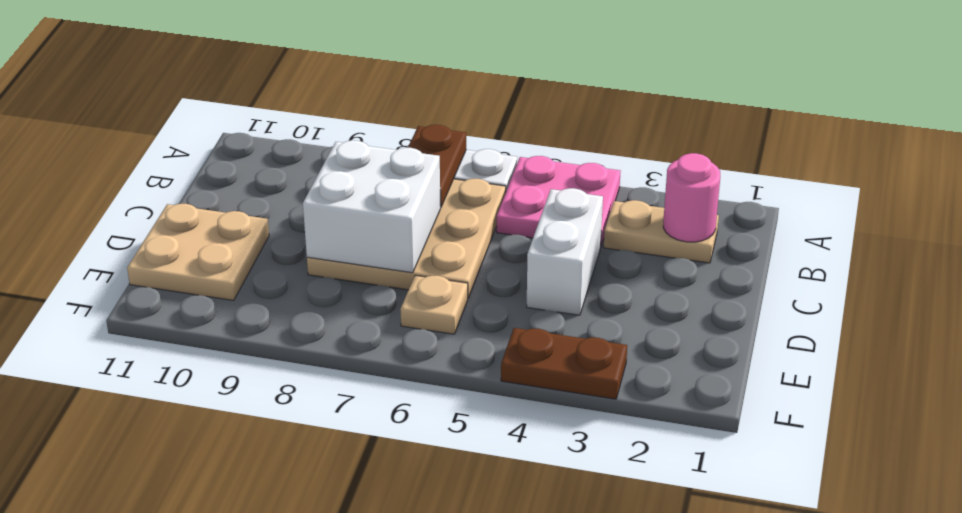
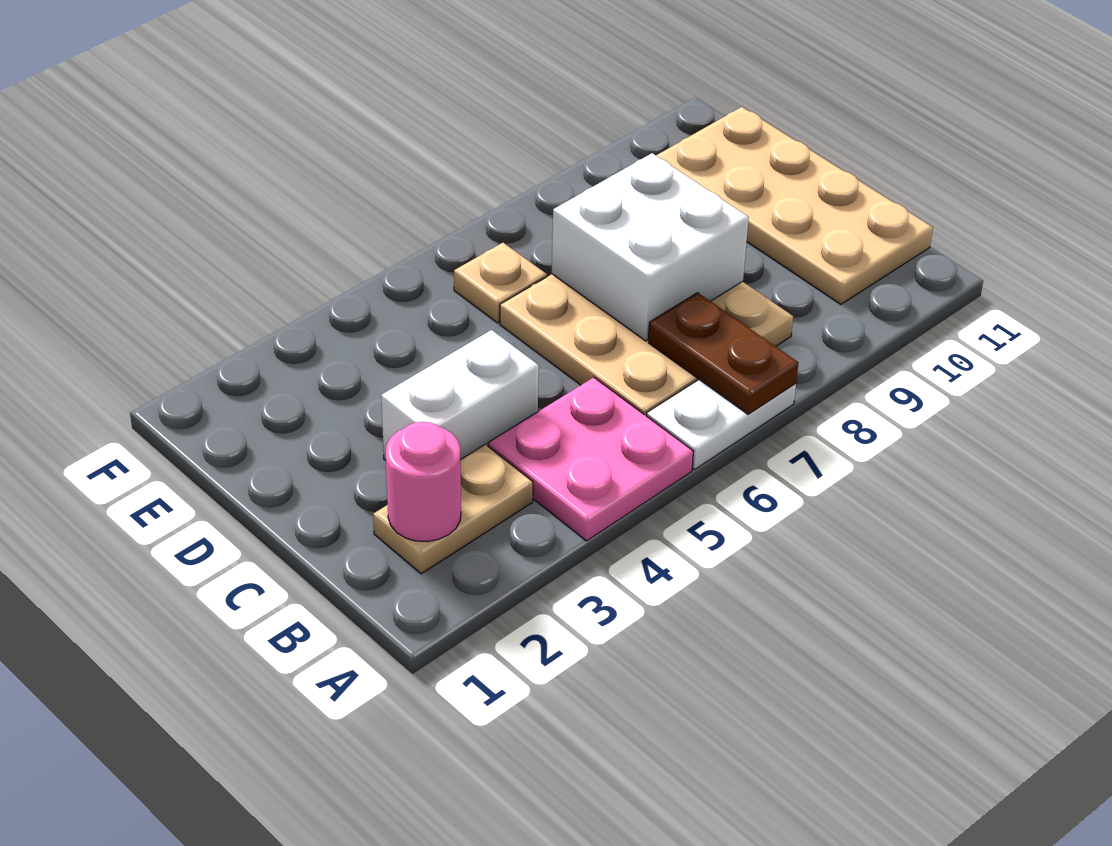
white brick C4:D4 level 1 -> white brick C3:C4 level 1
tan plate D10:E11 level 1 -> tan plate B10:E11 level 1
brown plate F3:F4 level 1 -> none

